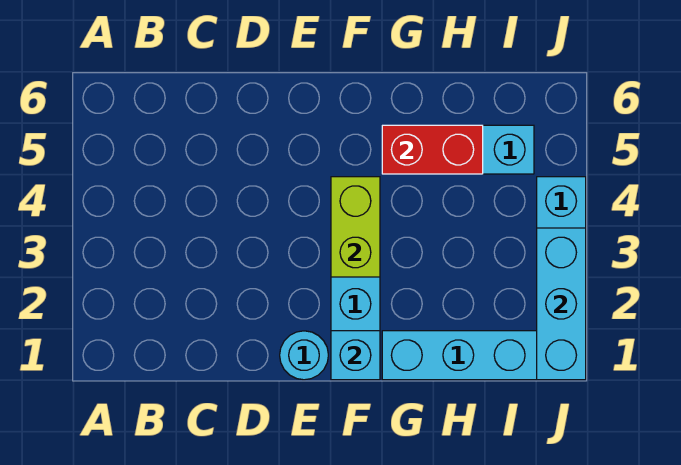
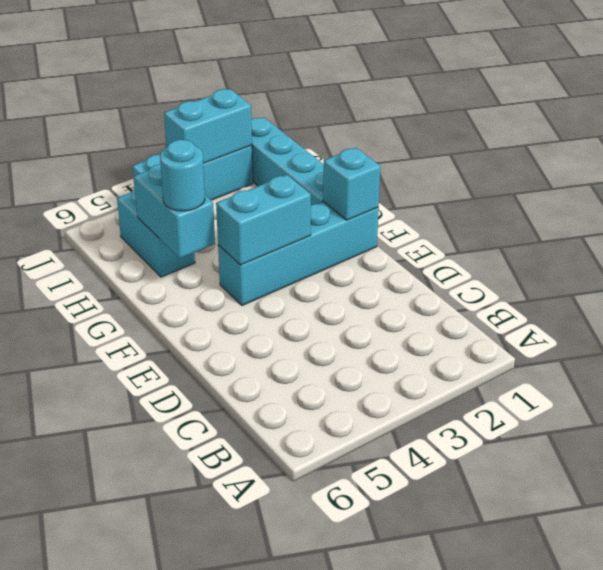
cyan round brick E1 level 1 -> cyan round brick G5 level 3
lime brick F3:F4 level 2 -> cyan brick F3:F4 level 2
red brick G5:H5 level 2 -> cyan brick G5:H5 level 2
cyan brick J1:J3 level 2 -> cyan brick J2:J3 level 2

